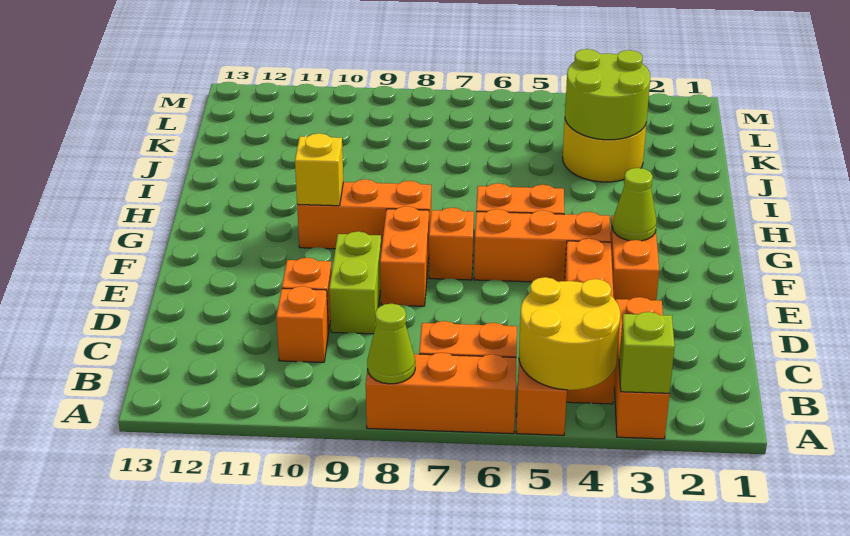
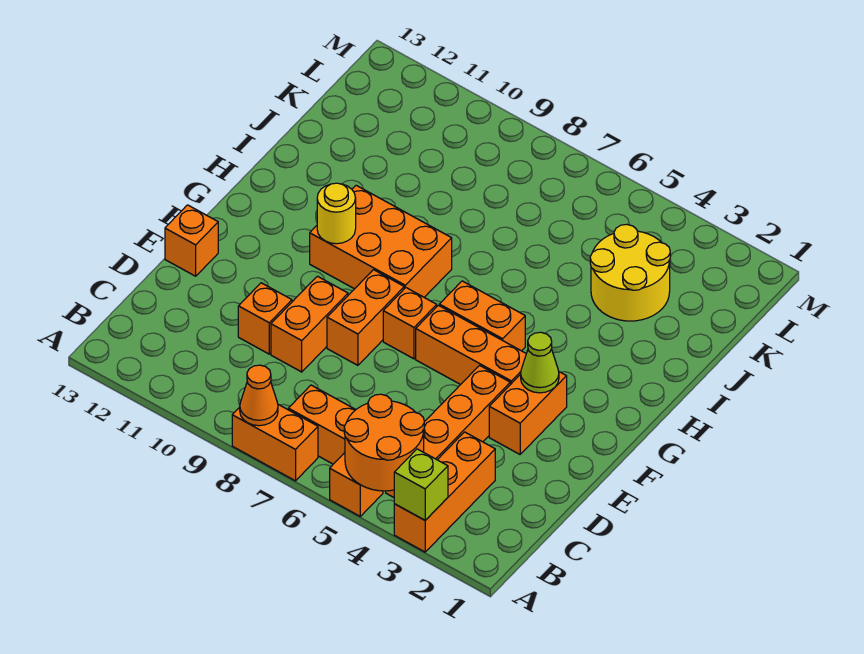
yellow round brick A4:B5 level 2 -> orange round brick A4:B5 level 2
orange brick A6:A8 level 1 -> orange brick A7:A8 level 1
lime cone A8 level 2 -> orange cone A8 level 2
orange brick C10 level 1 -> orange brick E13 level 1
lime brick D9:E9 level 1 -> orange brick D9:E9 level 1
orange brick G8:G10 level 1 -> orange brick G8:H10 level 1
yellow brick G10 level 2 -> yellow round brick G10 level 2
lime round brick J3:K4 level 2 -> none

